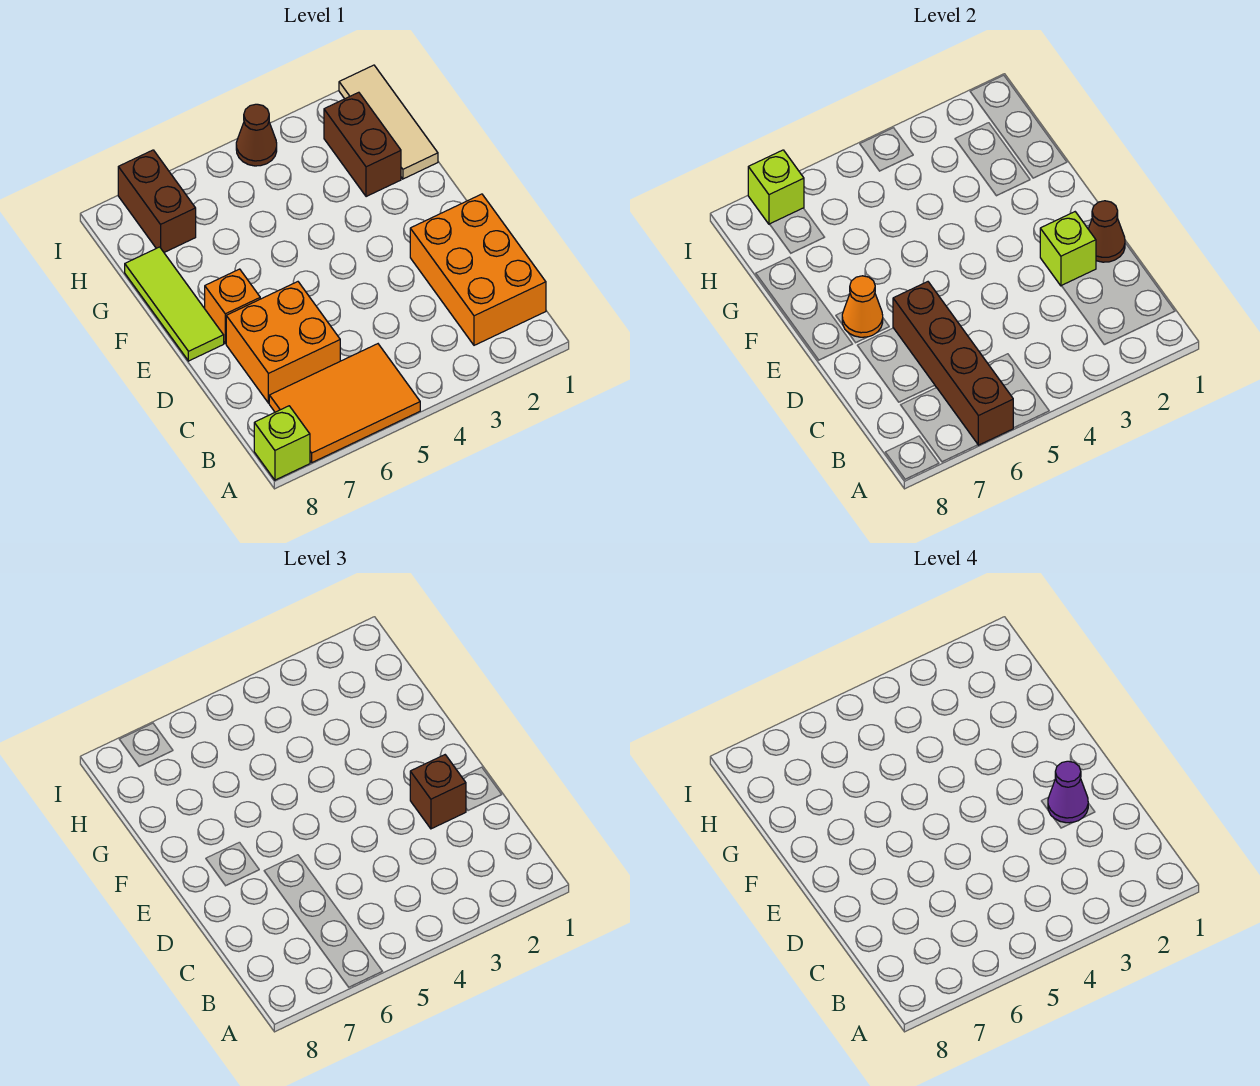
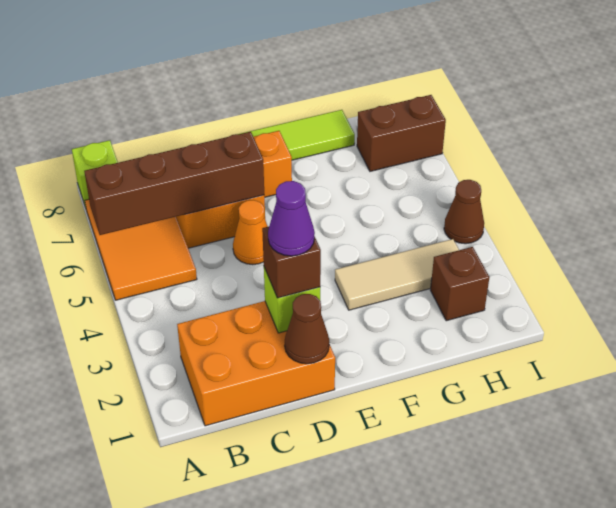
orange cone E7 level 2 -> orange cone D5 level 1
tan tile G1:I1 level 1 -> tan tile F3:H3 level 1
brown brick G2:H2 level 1 -> brown brick H2 level 1
lime brick I7 level 2 -> none

